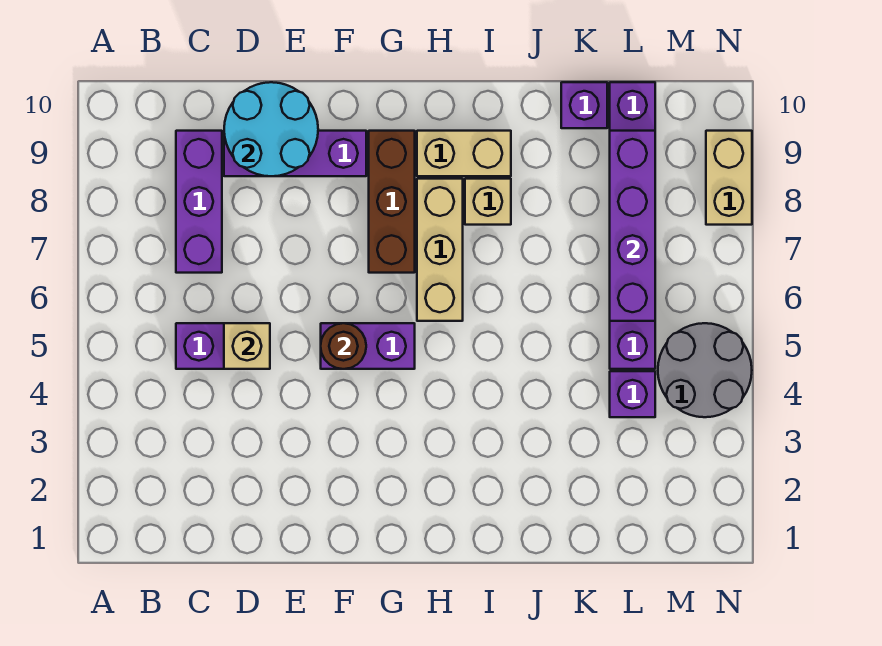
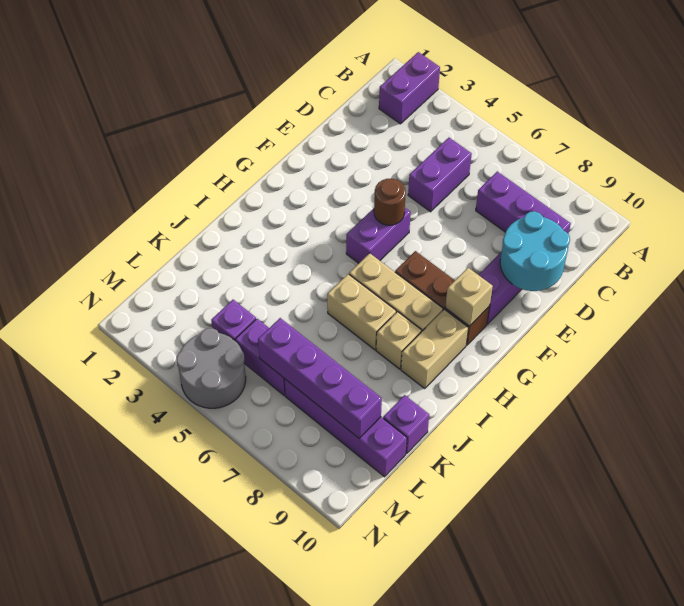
none -> purple brick A2:B2 level 1
tan brick D5 level 2 -> tan brick G9 level 2
tan brick N8:N9 level 1 -> tan brick I6:I7 level 1

